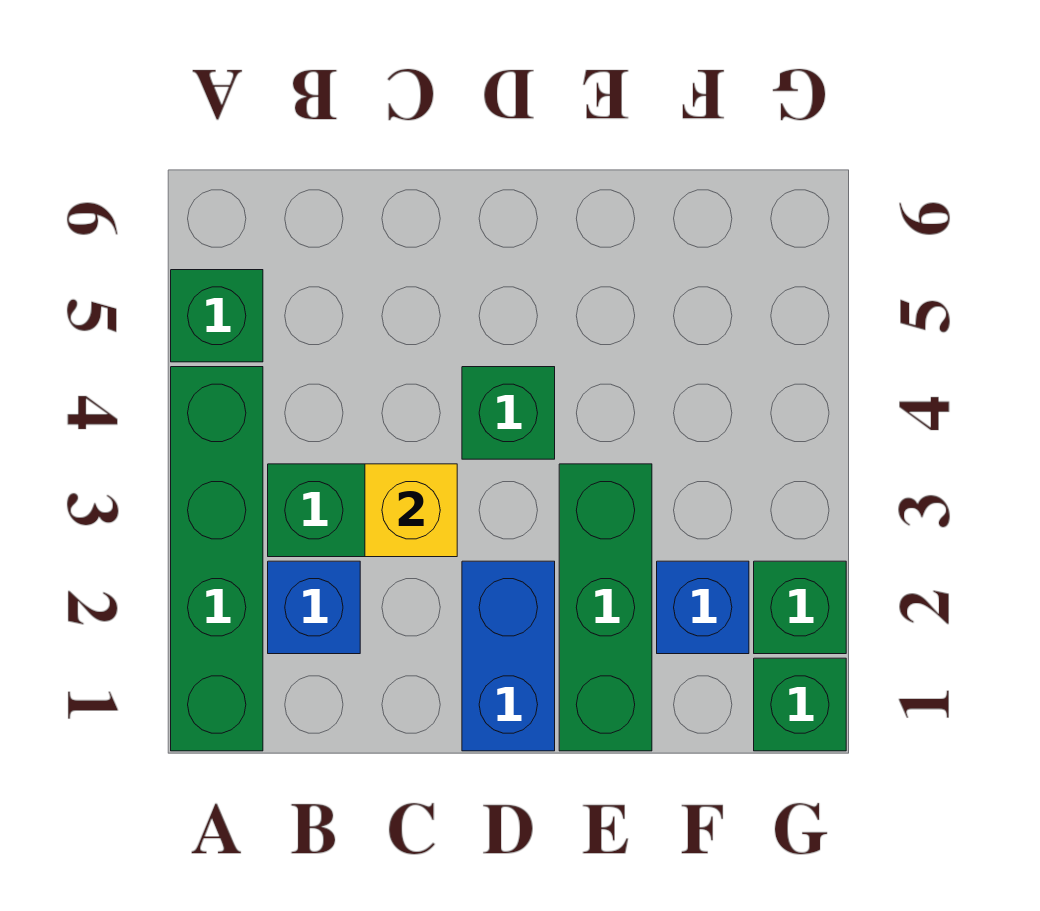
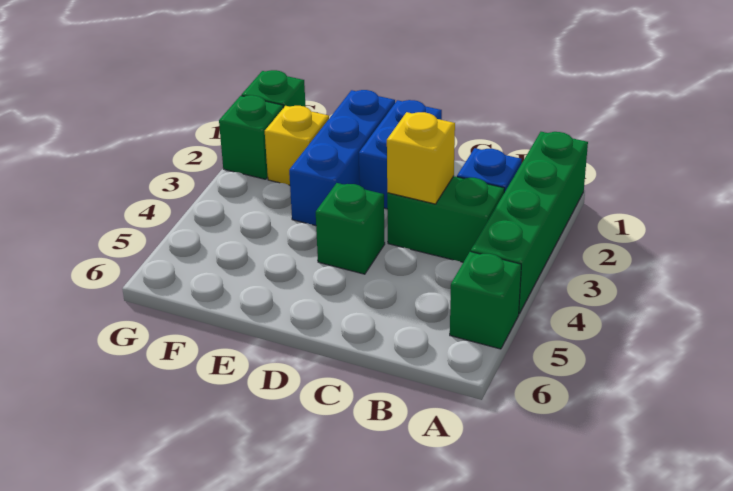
green brick E1:E3 level 1 -> blue brick E1:E3 level 1
blue brick F2 level 1 -> yellow brick F2 level 1

